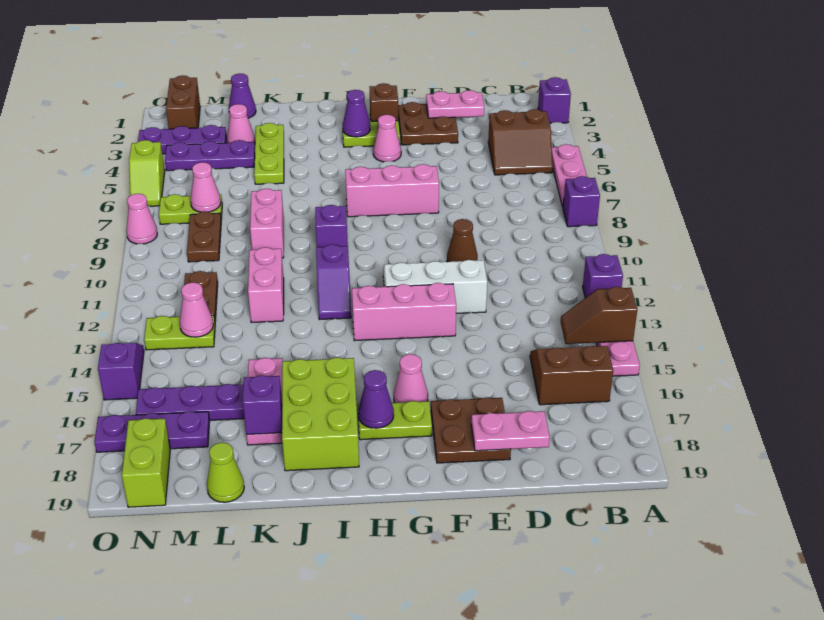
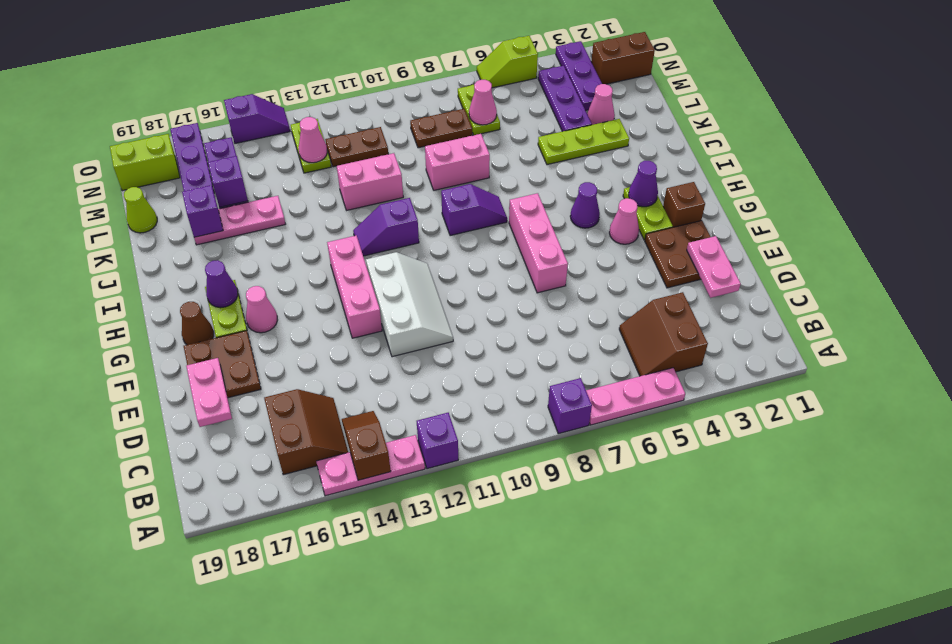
purple brick A2 level 1 -> purple brick L16 level 2
brown cone E10 level 1 -> brown cone G18 level 1
lime brick I16:J18 level 1 -> none
purple cone L1 level 1 -> purple cone H5 level 1
pink cone O8 level 1 -> none

